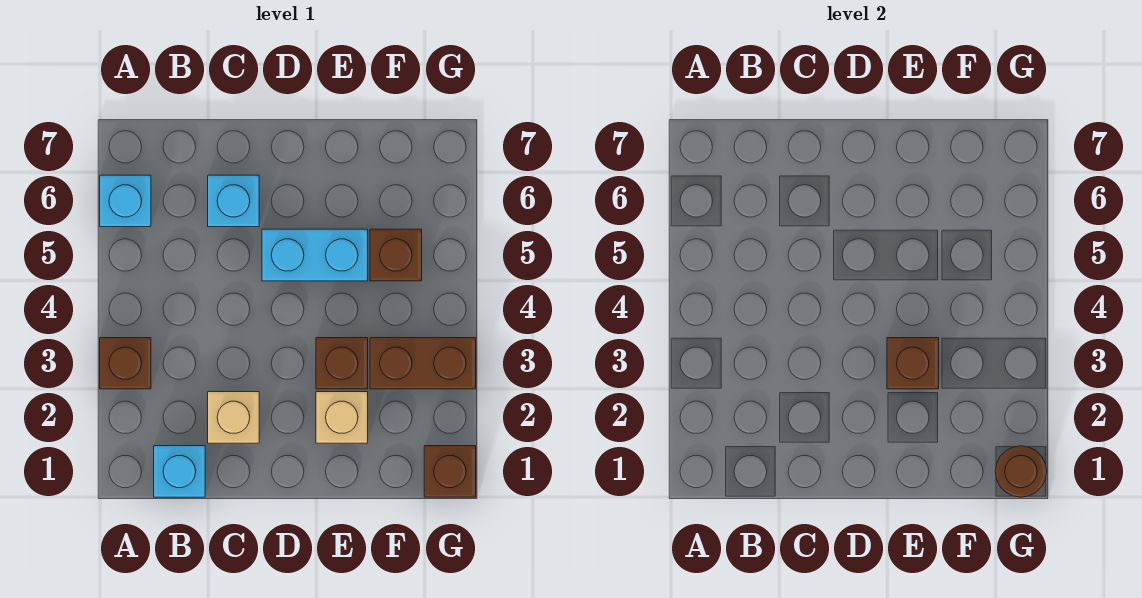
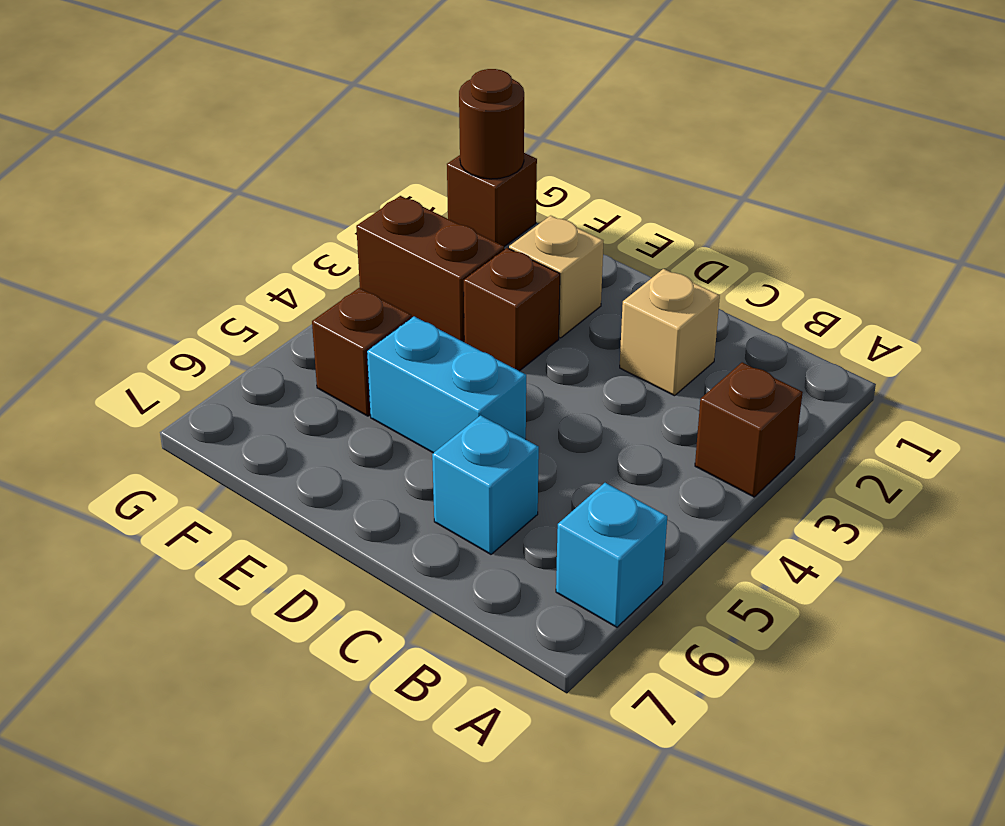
cyan brick B1 level 1 -> none
brown brick E3 level 2 -> none

